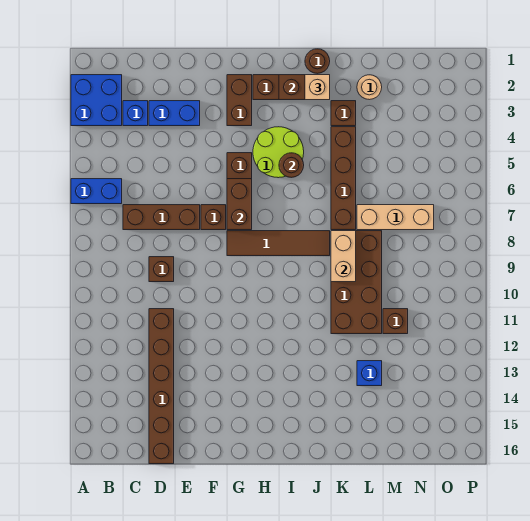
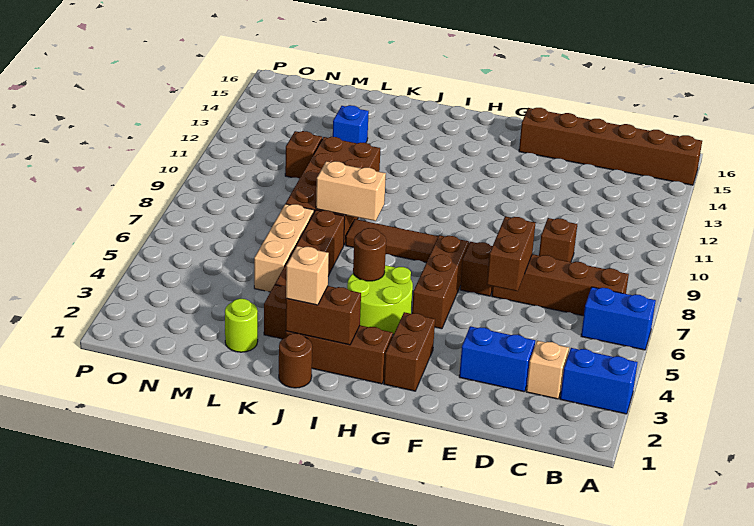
blue brick A2:B3 level 1 -> blue brick A3:B3 level 1
blue brick C3 level 1 -> tan brick C3 level 1
brown brick C7:E7 level 1 -> brown brick B7:E7 level 1
brown brick D11:D16 level 1 -> brown brick A15:F15 level 1
brown brick G6:G7 level 2 -> brown brick E6:E7 level 2
tan brick K8:K9 level 2 -> tan brick J8:K8 level 2
tan round brick L2 level 1 -> lime round brick L2 level 1
tan brick L7:N7 level 1 -> tan brick L5:L7 level 1

